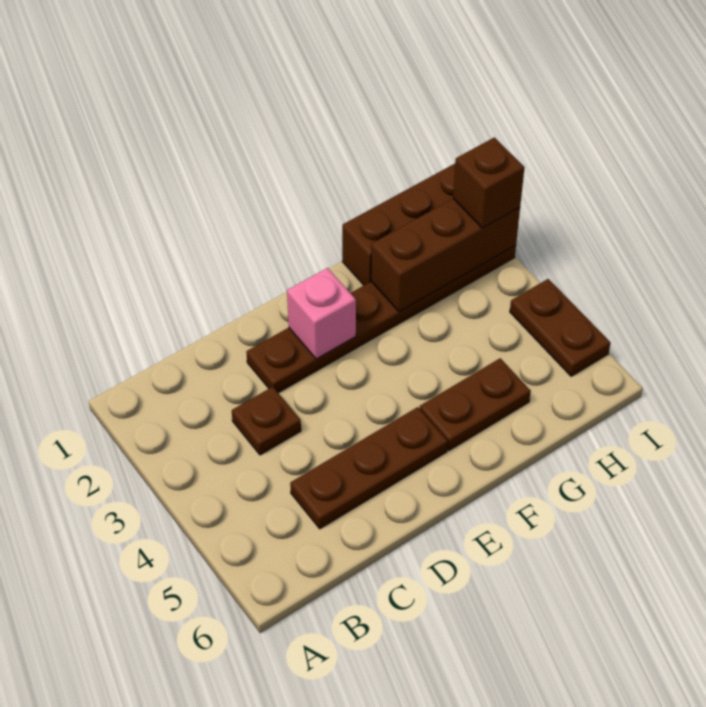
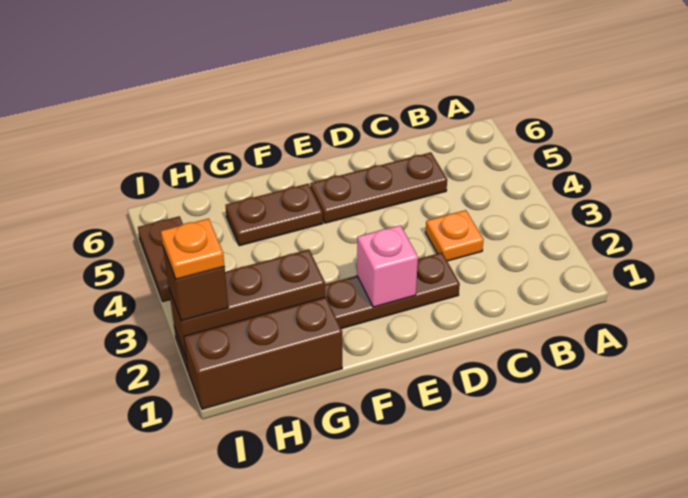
brown plate C3 level 1 -> orange plate C3 level 1
none -> orange plate I2 level 4

